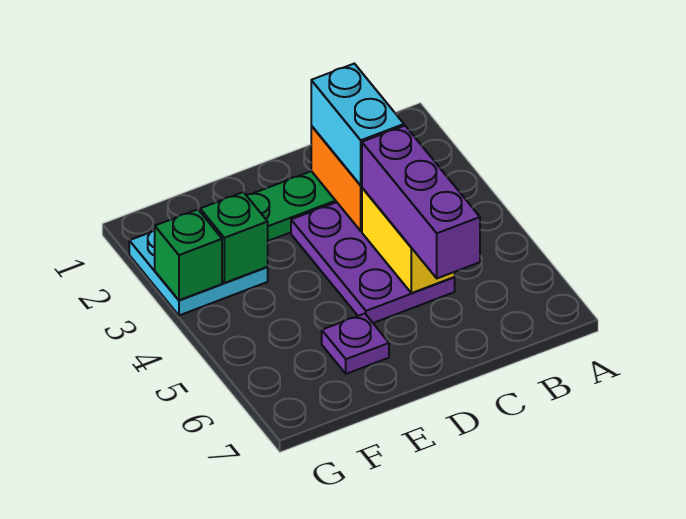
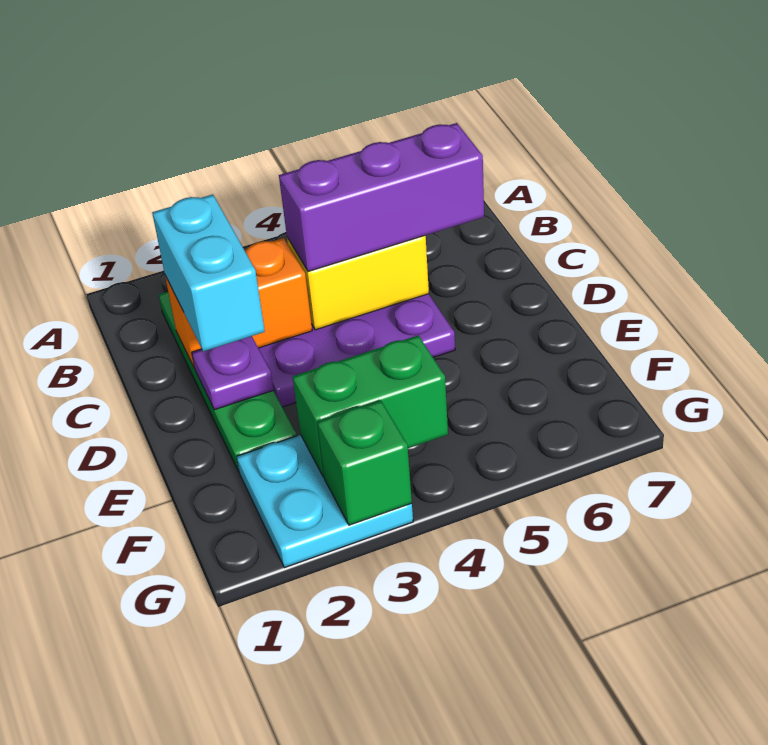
cyan brick C2:C3 level 3 -> cyan brick C2:D2 level 3
purple plate E6 level 1 -> purple plate D2 level 2
green brick F3 level 2 -> green brick F3:F4 level 2

